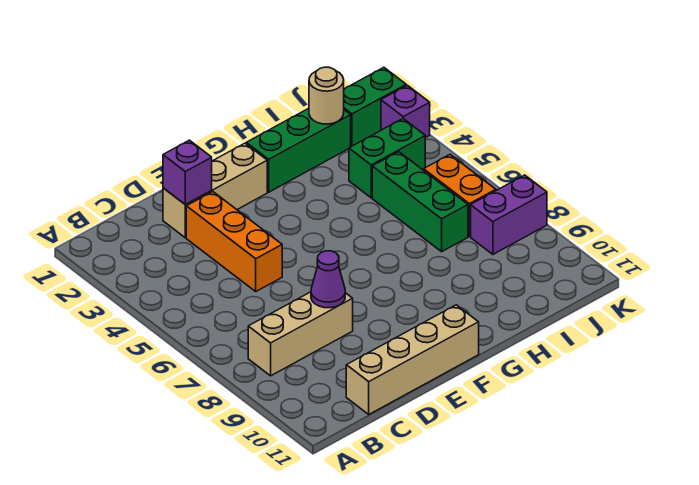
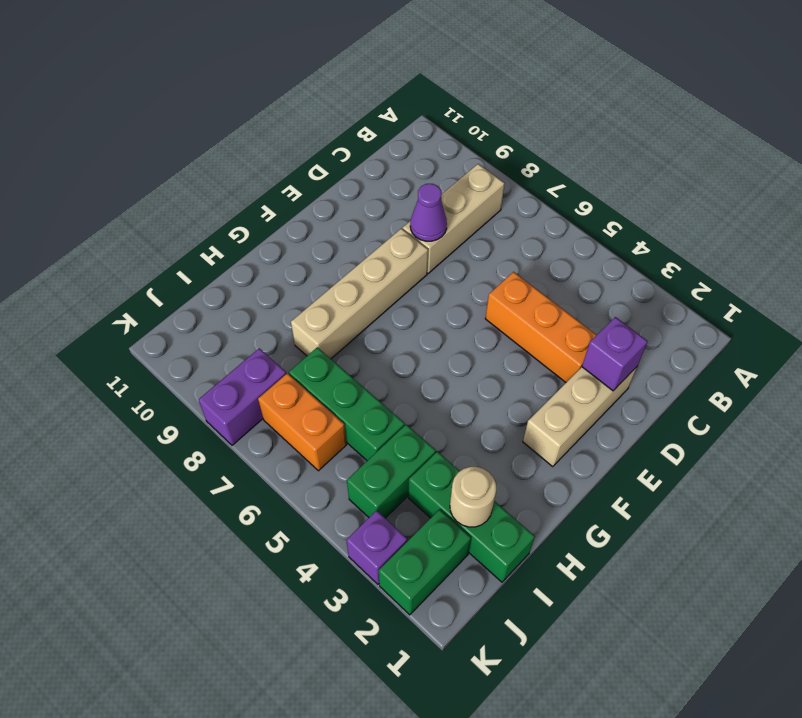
tan brick C11:F11 level 1 -> tan brick E8:H8 level 1
green brick G2:I2 level 1 -> green brick I1:I3 level 1

